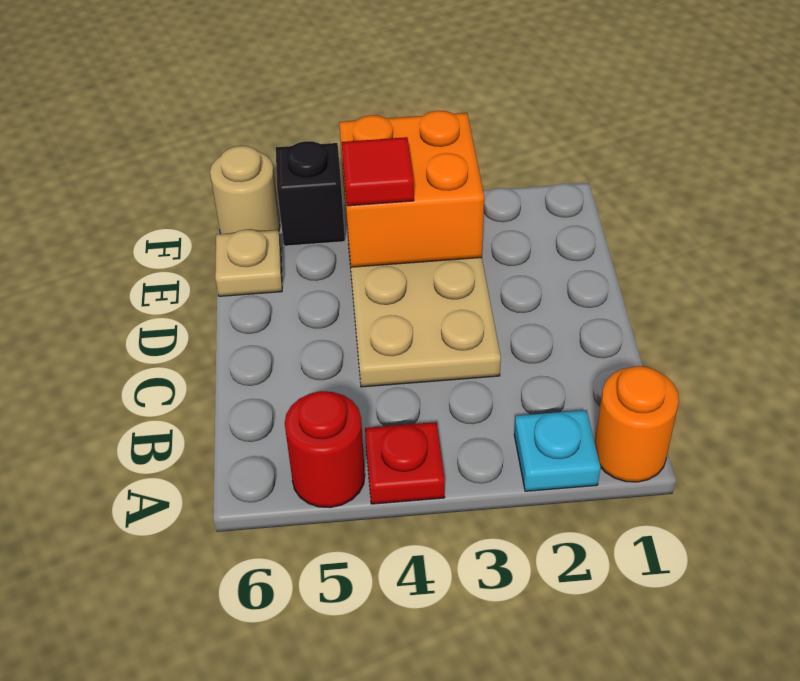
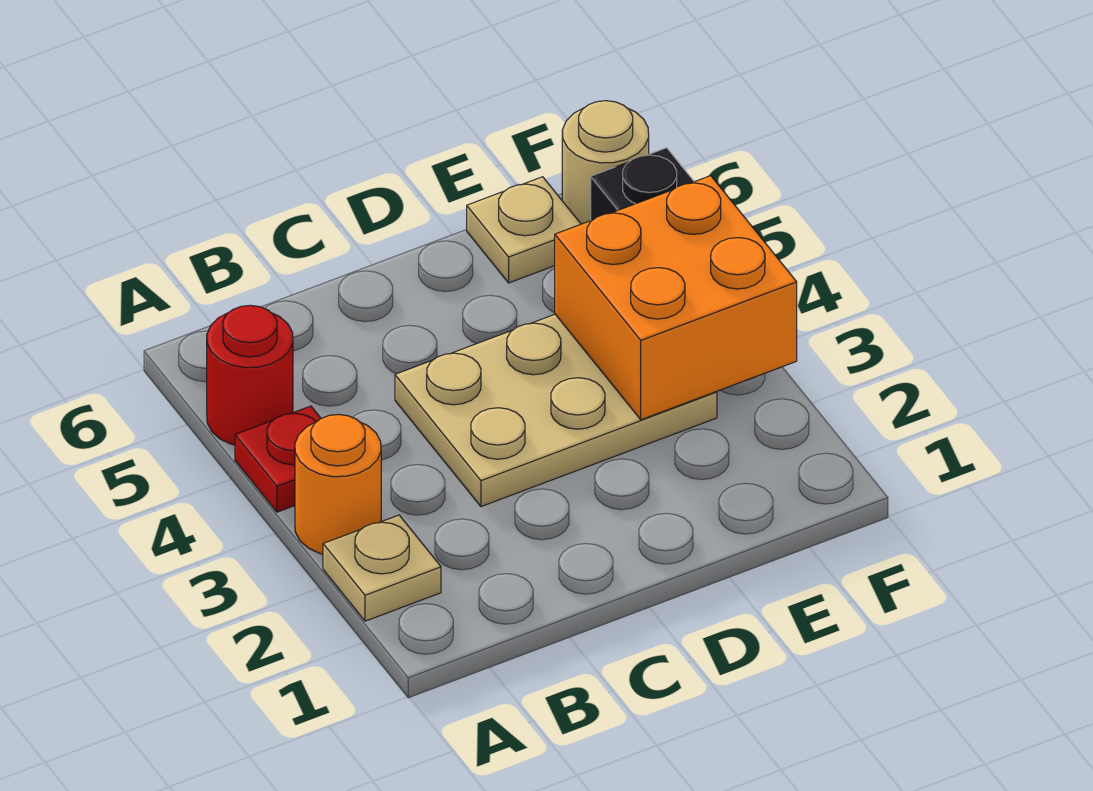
orange round brick A1 level 1 -> orange round brick A3 level 1
cyan plate A2 level 1 -> tan plate A2 level 1
red tile E4 level 3 -> none

